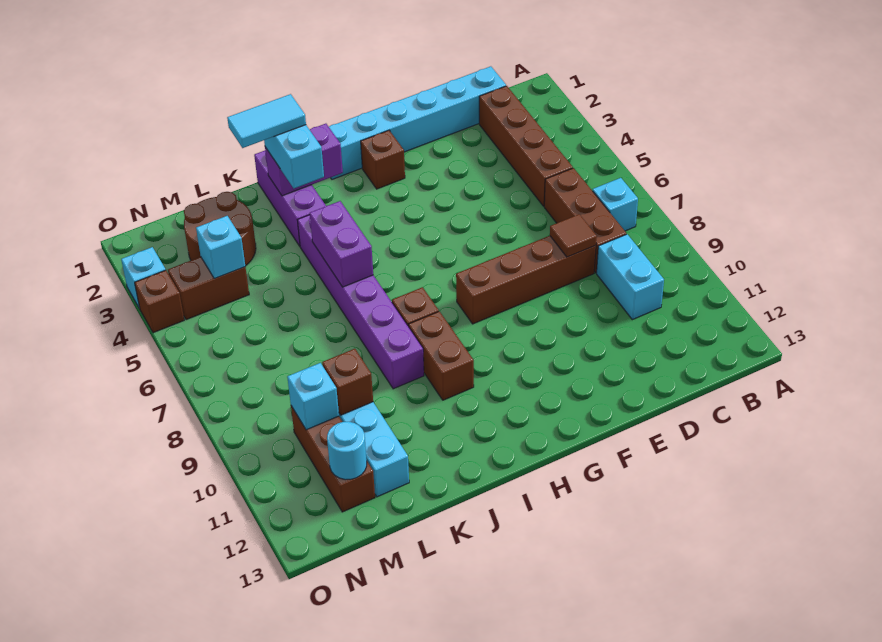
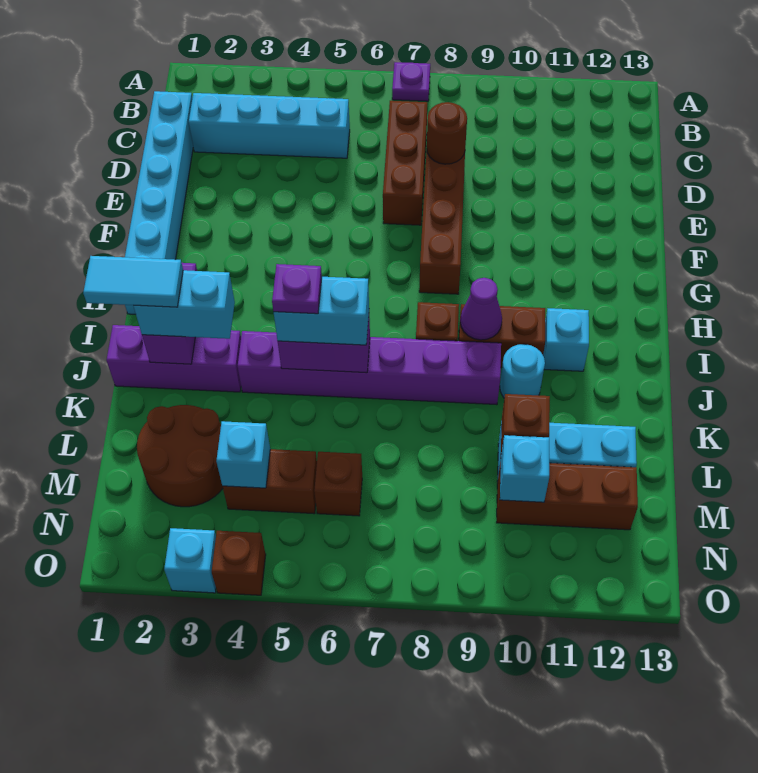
none -> purple plate A7 level 1
cyan brick B7 level 1 -> cyan brick I11 level 1
brown brick C2:C5 level 1 -> cyan brick C2:C5 level 1
brown brick C6:C8 level 1 -> brown brick C7:E7 level 1
cyan brick C9:C10 level 1 -> cyan brick J5:J6 level 3
brown tile D8 level 2 -> brown round brick D8 level 2
brown brick G2 level 1 -> brown brick M6 level 1
none -> purple cone I9 level 2
cyan tile J2:K2 level 4 -> cyan tile J1:J2 level 4
none -> purple plate J5 level 4
brown brick M4:N4 level 1 -> brown brick M4:M5 level 1
cyan round brick M12 level 2 -> cyan round brick J10 level 1

